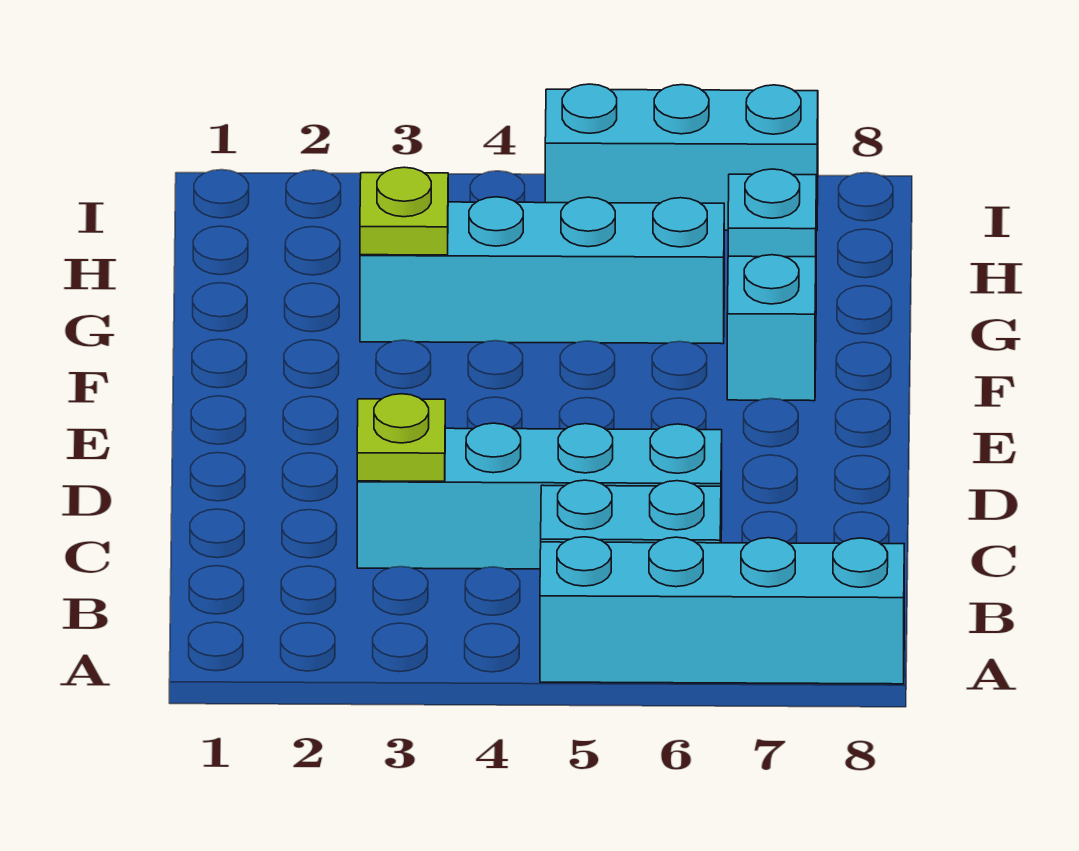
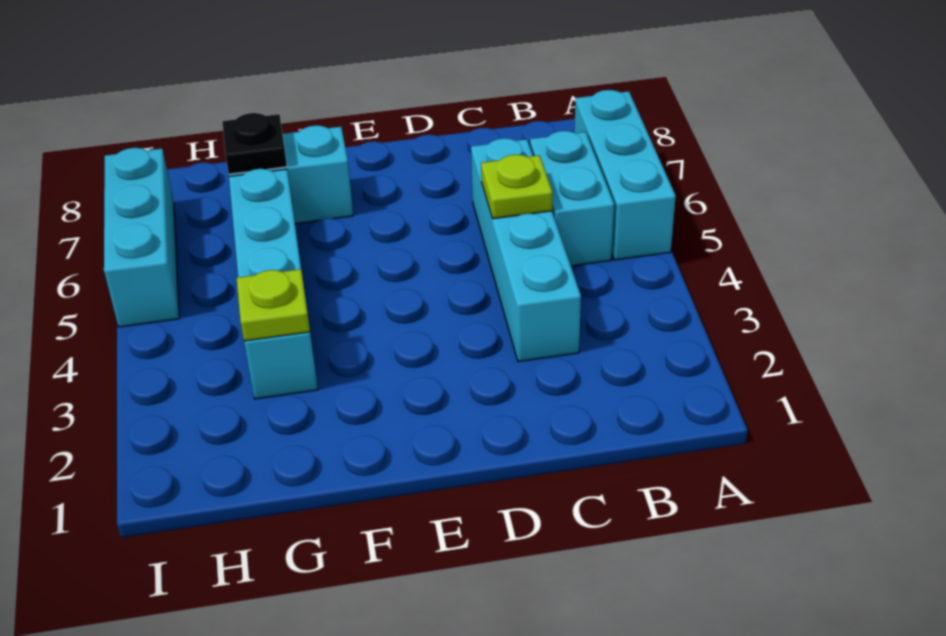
cyan brick A5:A8 level 1 -> cyan brick A5:A7 level 1
lime plate C3 level 2 -> lime plate C5 level 2
cyan plate G7 level 2 -> black plate G7 level 2

